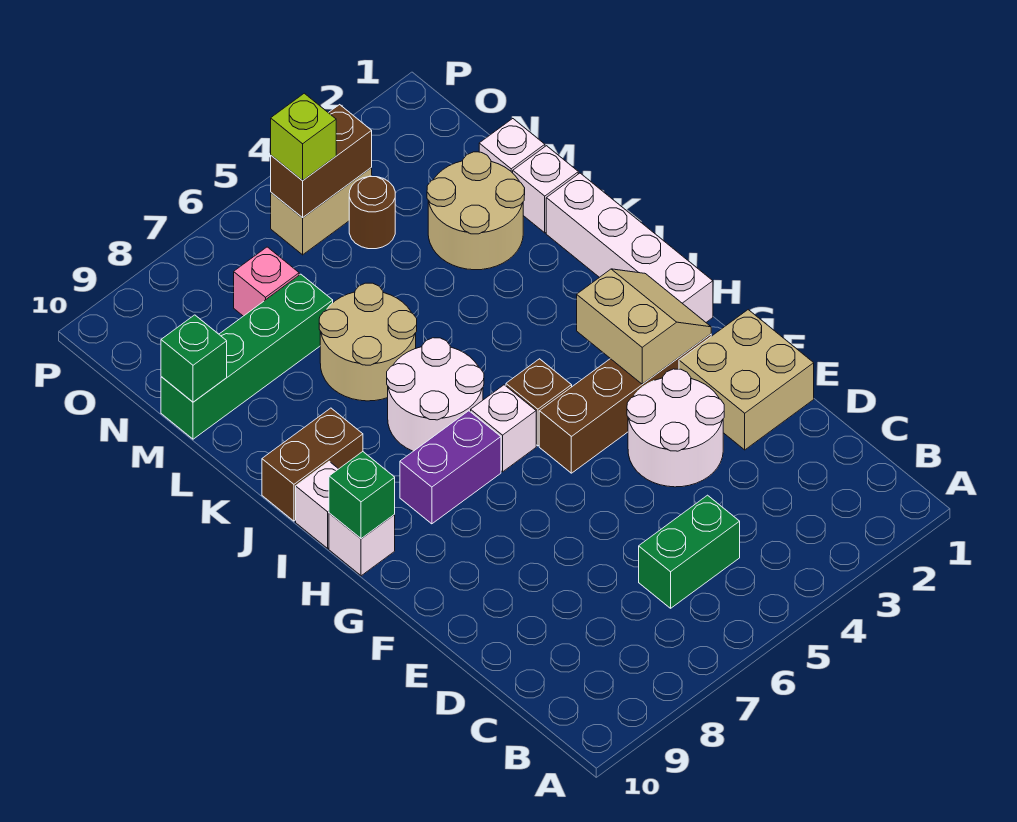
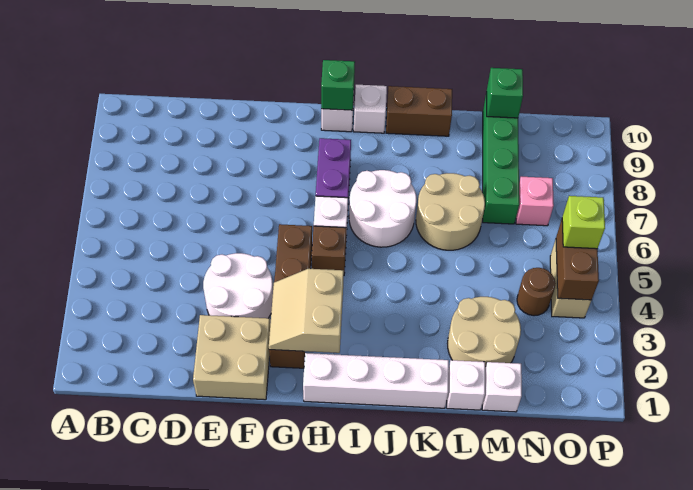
green brick C5:C6 level 1 -> none
tan slope G2:H3 level 2 top 3 -> tan slope G2:H3 level 2 top H
brown brick J9:J10 level 1 -> brown brick J10:K10 level 1

